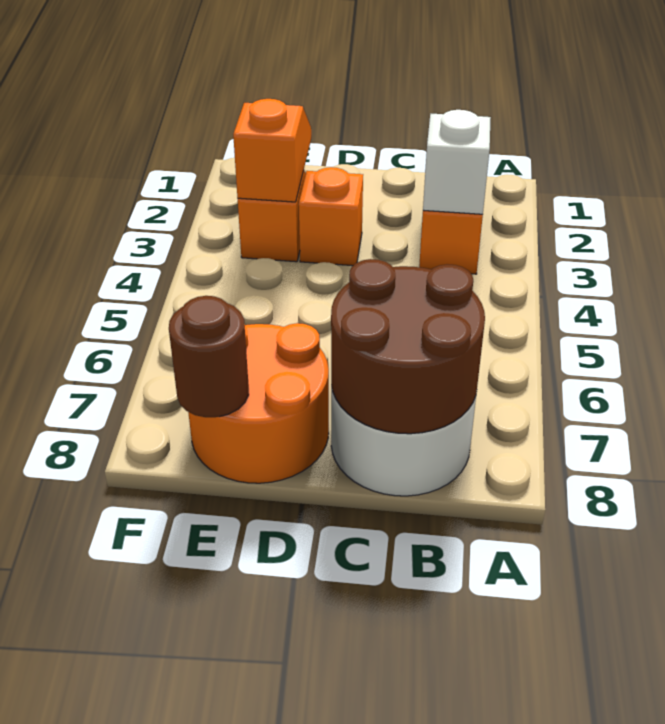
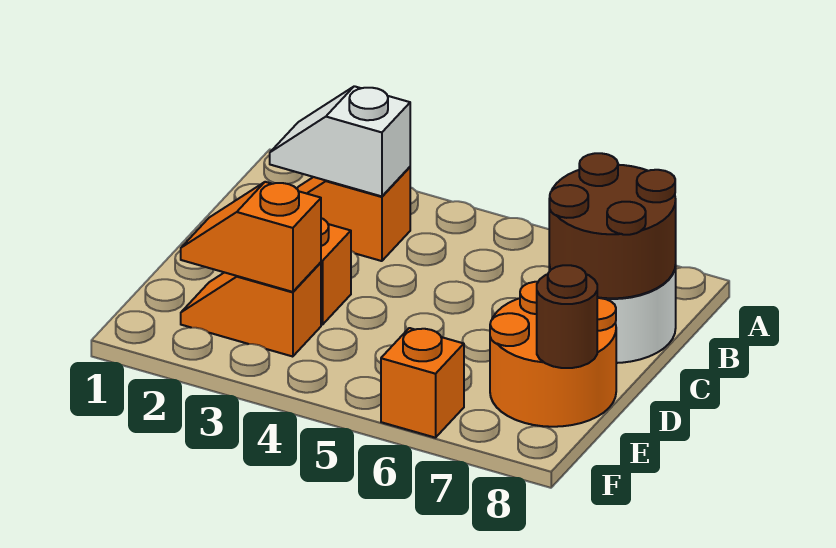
none -> orange brick F6 level 1

